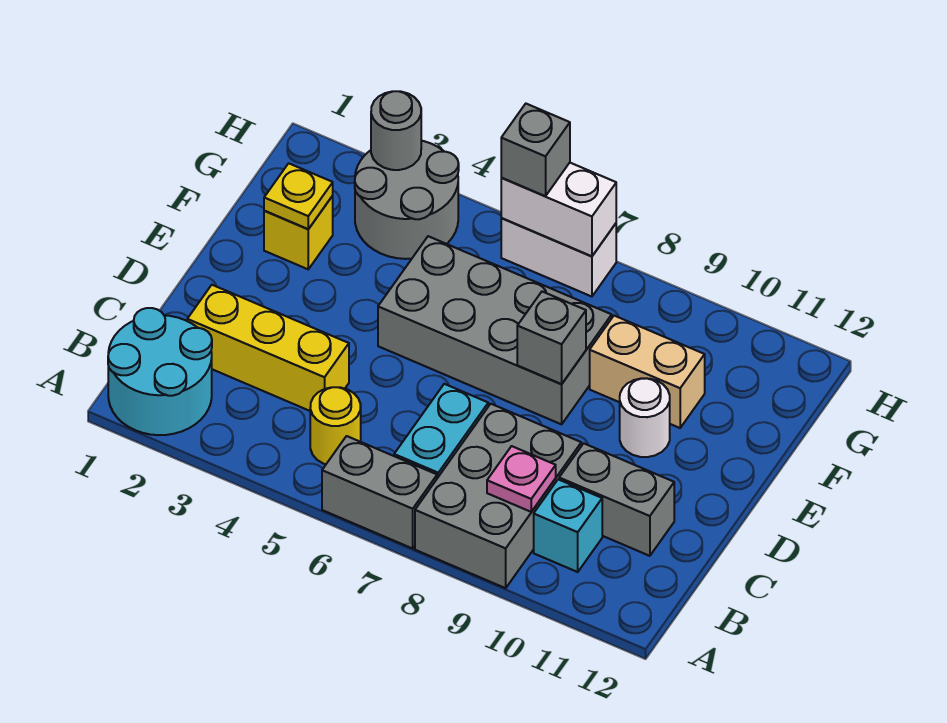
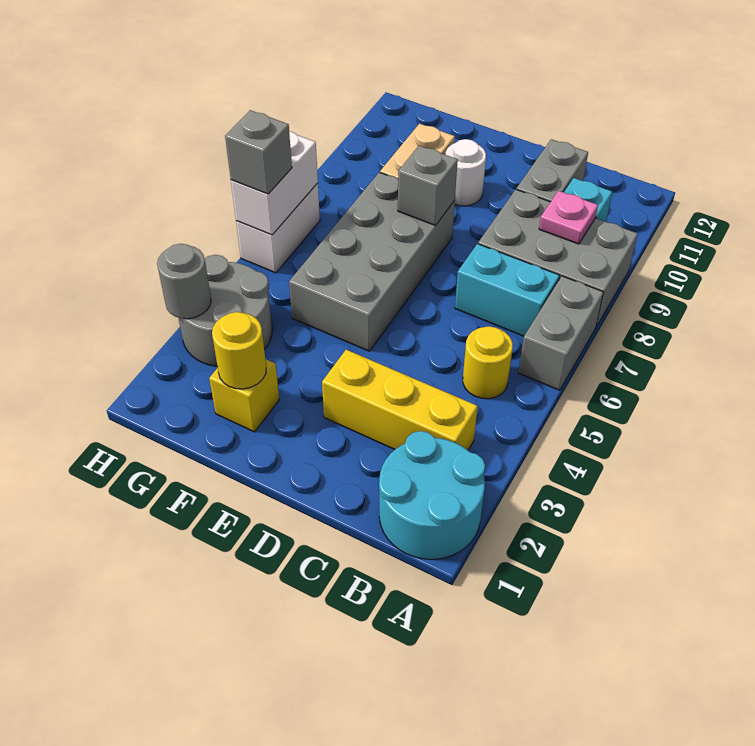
yellow brick C2:C4 level 1 -> yellow brick B3:D3 level 1
yellow plate F2 level 2 -> yellow round brick F2 level 2

